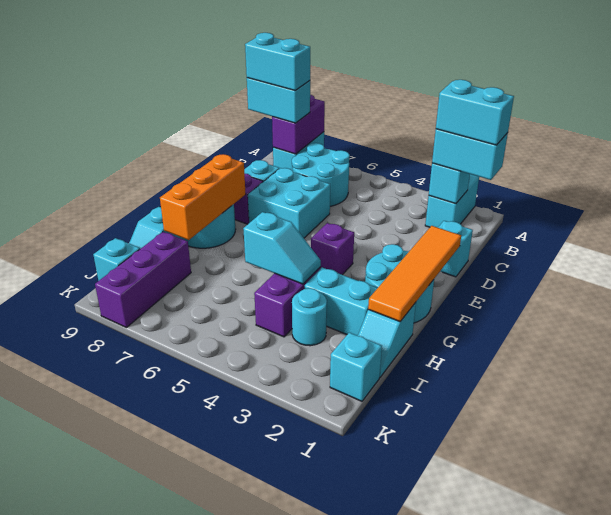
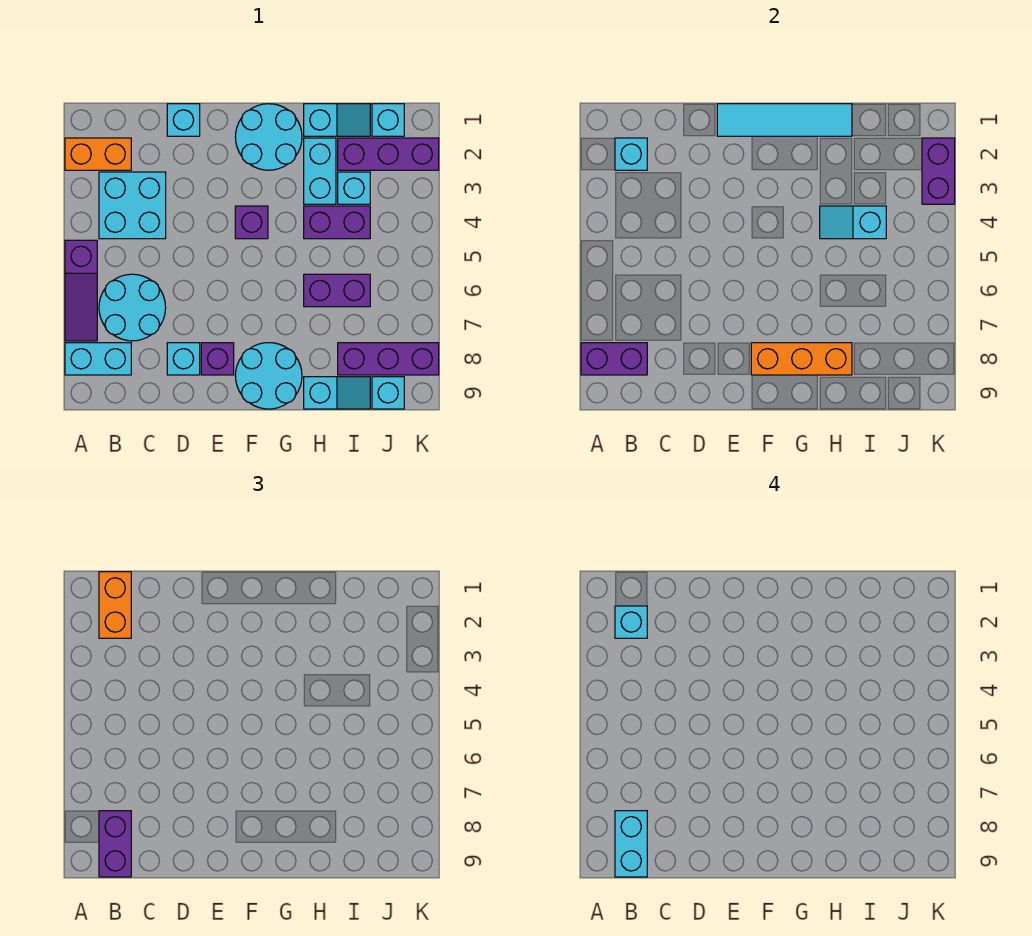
cyan brick A2:B2 level 1 -> orange brick A2:B2 level 1
none -> purple slope A5:A7 level 1 top 5
cyan brick B1:B2 level 3 -> orange brick B1:B2 level 3
cyan brick B1:B2 level 4 -> cyan brick B2 level 4
cyan brick B8:B9 level 3 -> purple brick B8:B9 level 3
cyan brick D6:E7 level 1 -> cyan brick B3:C4 level 1
orange tile E1:H1 level 2 -> cyan tile E1:H1 level 2
cyan slope H4:H5 level 2 top 5 -> cyan slope H4:I4 level 2 top I
none -> purple brick H6:I6 level 1
none -> purple brick I2:K2 level 1
cyan round brick I3 level 1 -> cyan brick I3 level 1
none -> purple brick K2:K3 level 2

